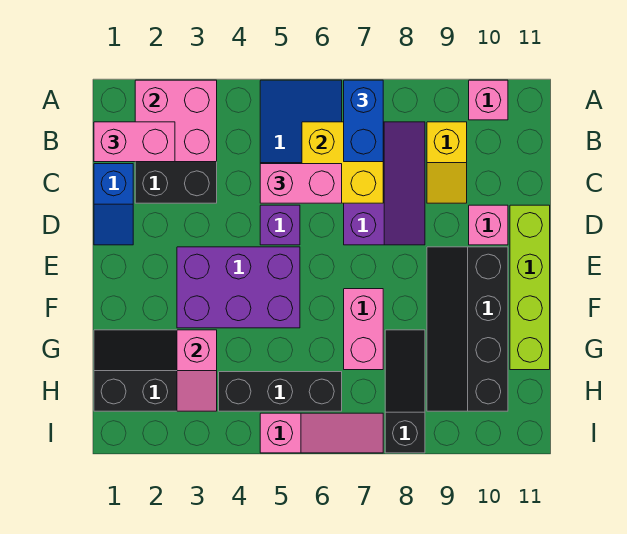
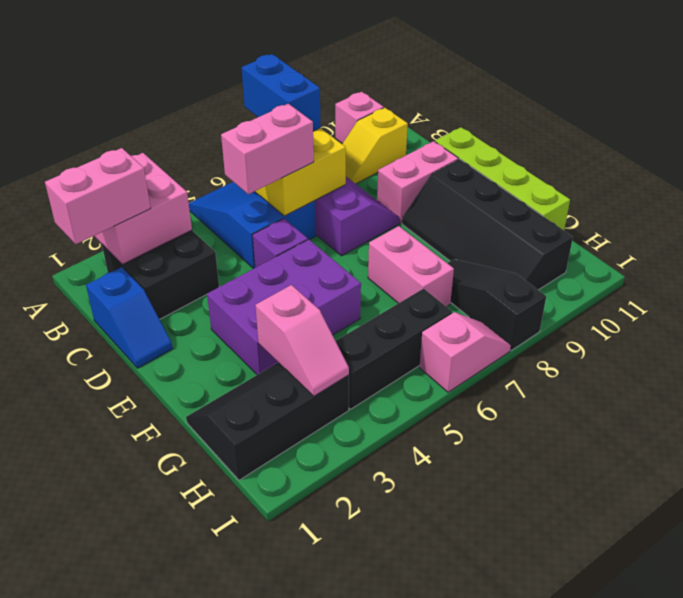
yellow slope B9:C9 level 1 top B -> yellow slope B9:B10 level 1 top 10
pink brick D10 level 1 -> pink brick D9:D10 level 1
pink slope I5:I7 level 1 top 5 -> pink slope I6:I7 level 1 top 6

